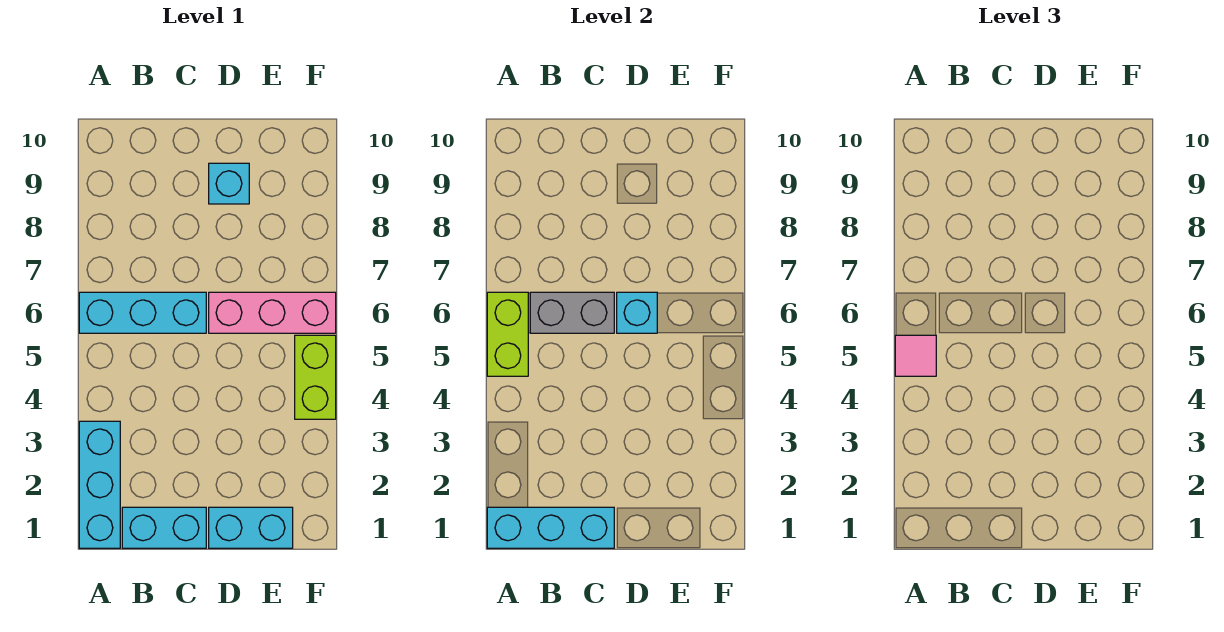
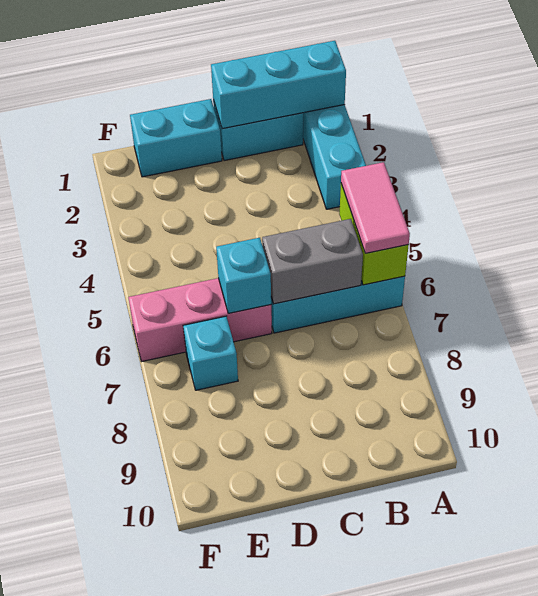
pink tile A5 level 3 -> pink tile A5:A6 level 3
cyan brick D9 level 1 -> cyan brick E7 level 1
lime brick F4:F5 level 1 -> none

